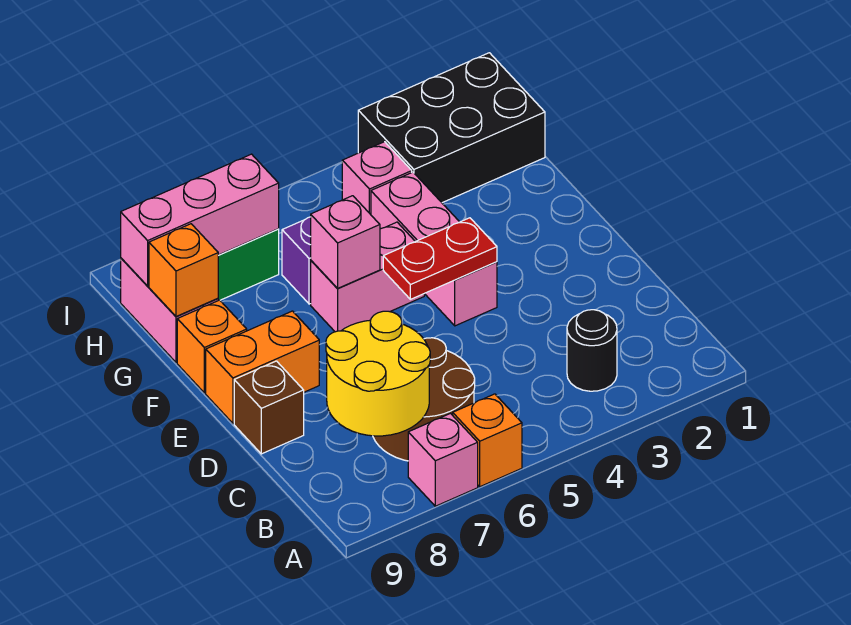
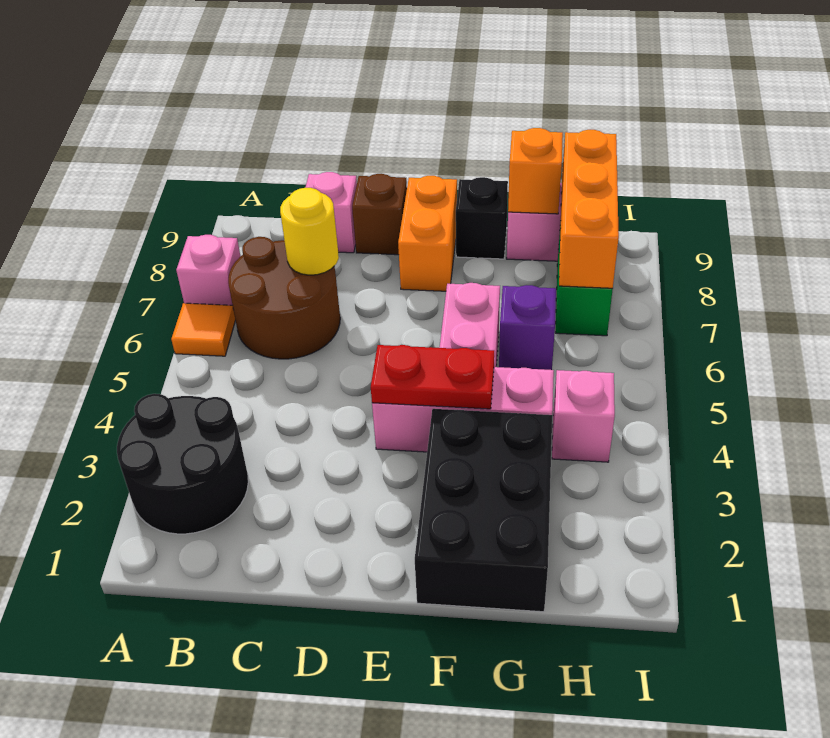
orange brick A6 level 1 -> orange tile A6 level 1
black round brick B3 level 1 -> black round brick A2:B3 level 1
yellow round brick B7:C8 level 2 -> yellow round brick C7 level 2
red plate E4:E5 level 2 -> red plate E4:F4 level 2
pink brick F6 level 2 -> pink brick C9 level 1
orange brick F9 level 1 -> black brick F9 level 1
black brick H1:I3 level 1 -> black brick F1:G3 level 1
pink brick H7:H9 level 2 -> orange brick H7:H9 level 2

